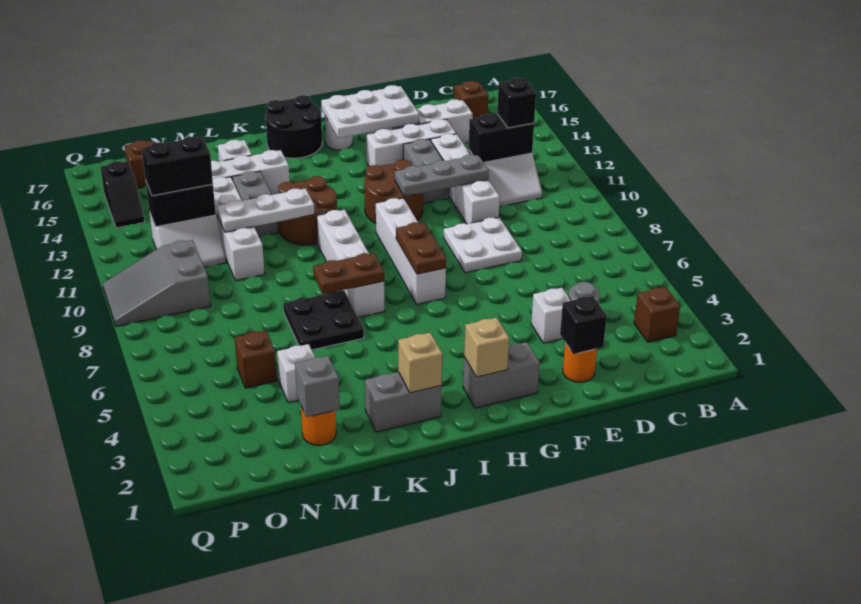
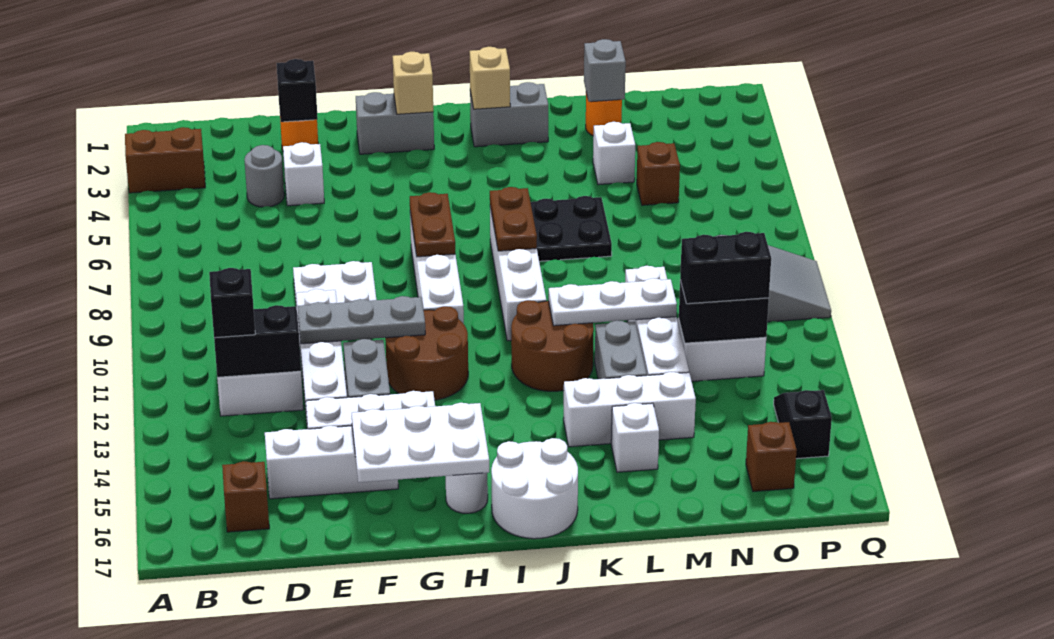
brown brick B3 level 1 -> brown brick A3:B3 level 1
black round brick I16:J17 level 1 -> white round brick I16:J17 level 1
brown plate J7:K7 level 2 -> brown plate J7:J8 level 2

